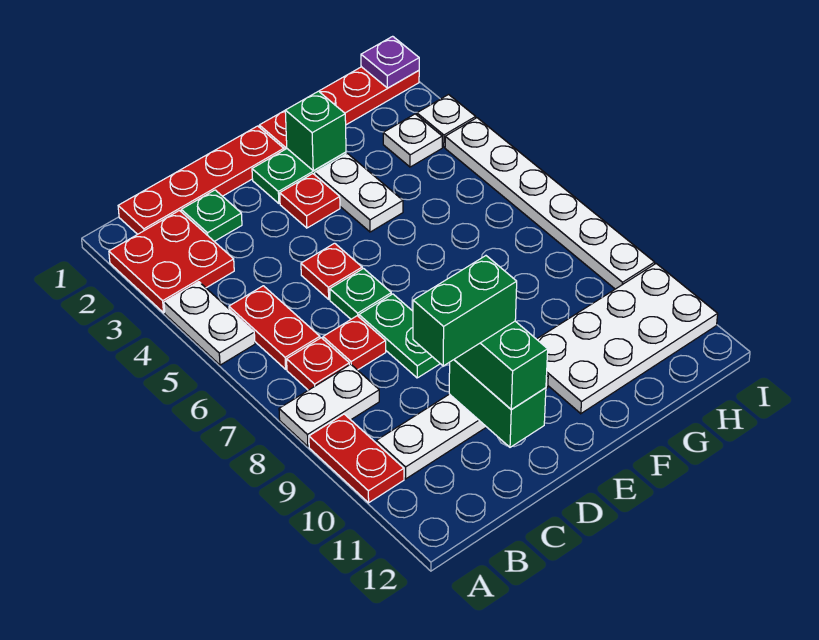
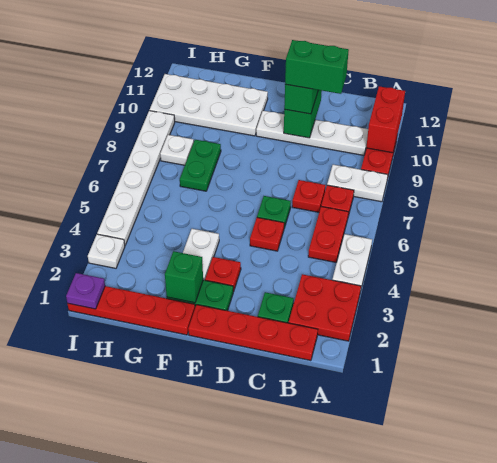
none -> red brick A10:A11 level 2
green plate D7:D8 level 1 -> green plate G7:G8 level 1
white plate H3 level 1 -> white plate H8 level 1

